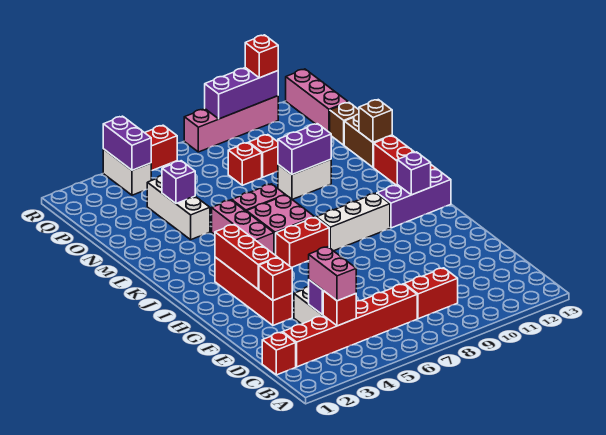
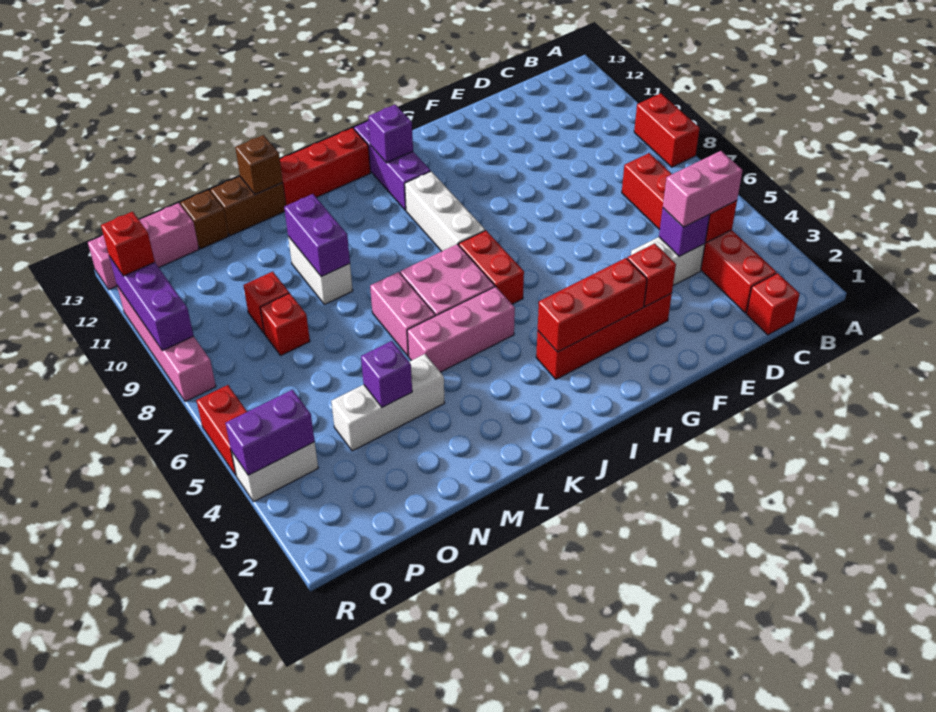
red brick C8:C9 level 1 -> red brick A8:A9 level 1

